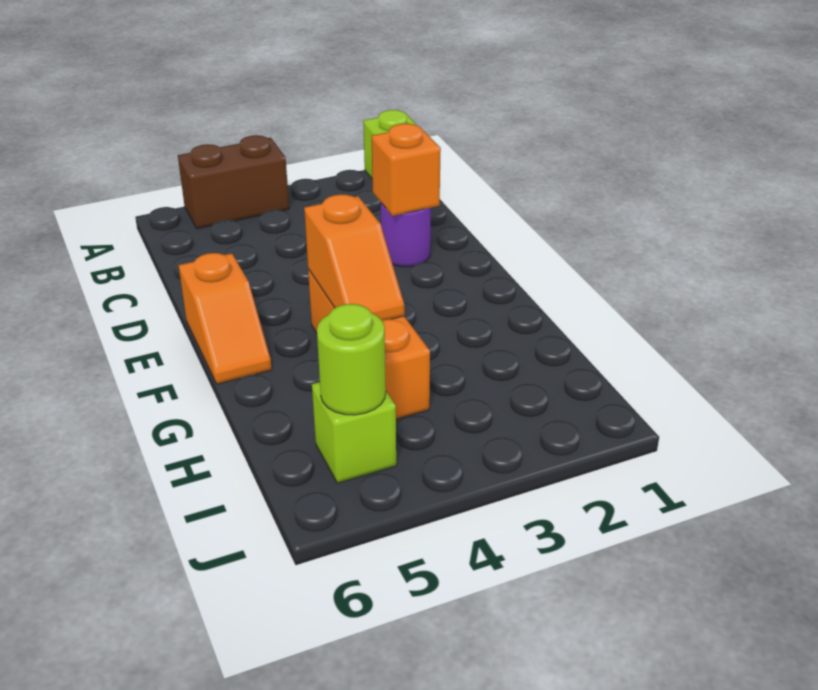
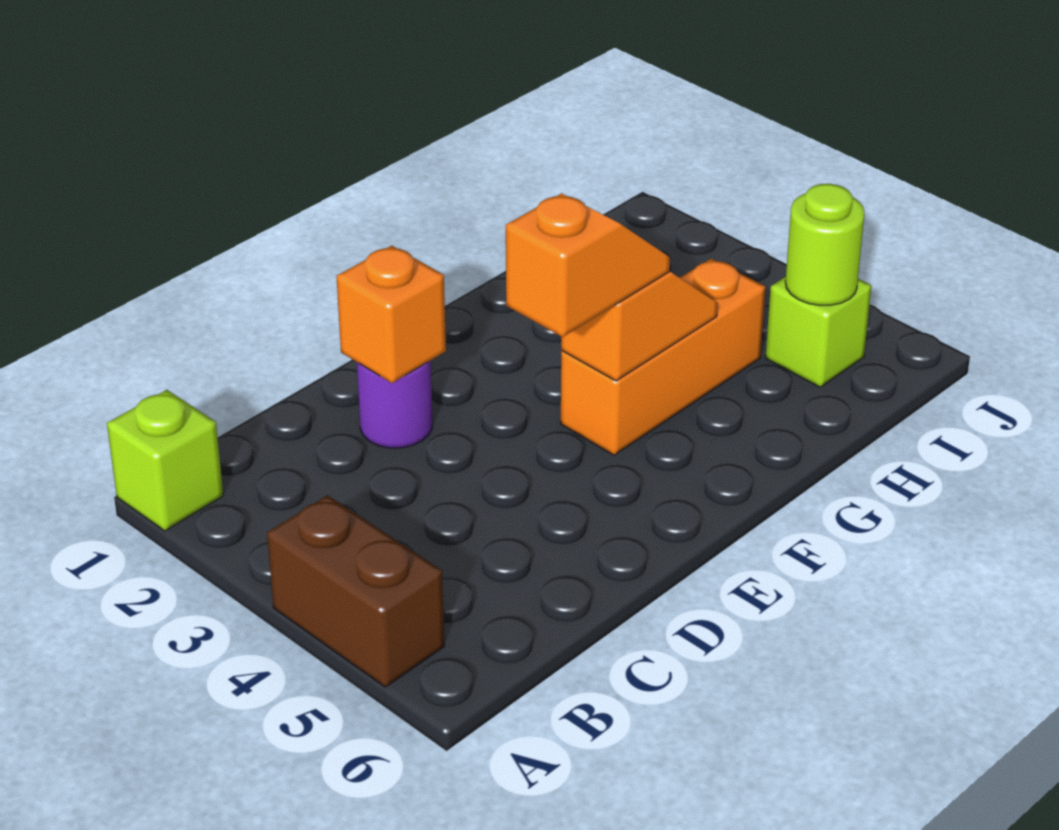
orange slope E6:F6 level 1 top E -> orange slope E4:F4 level 3 top E

